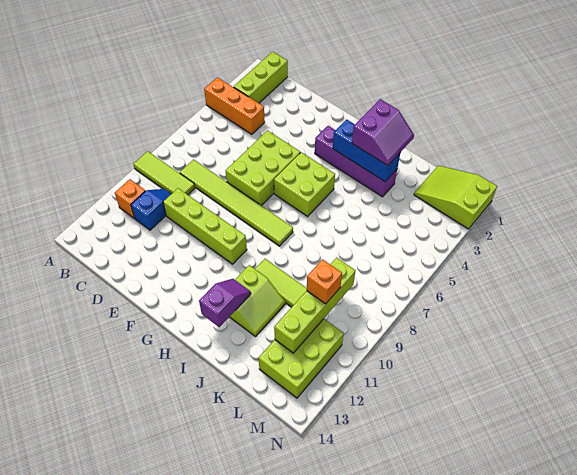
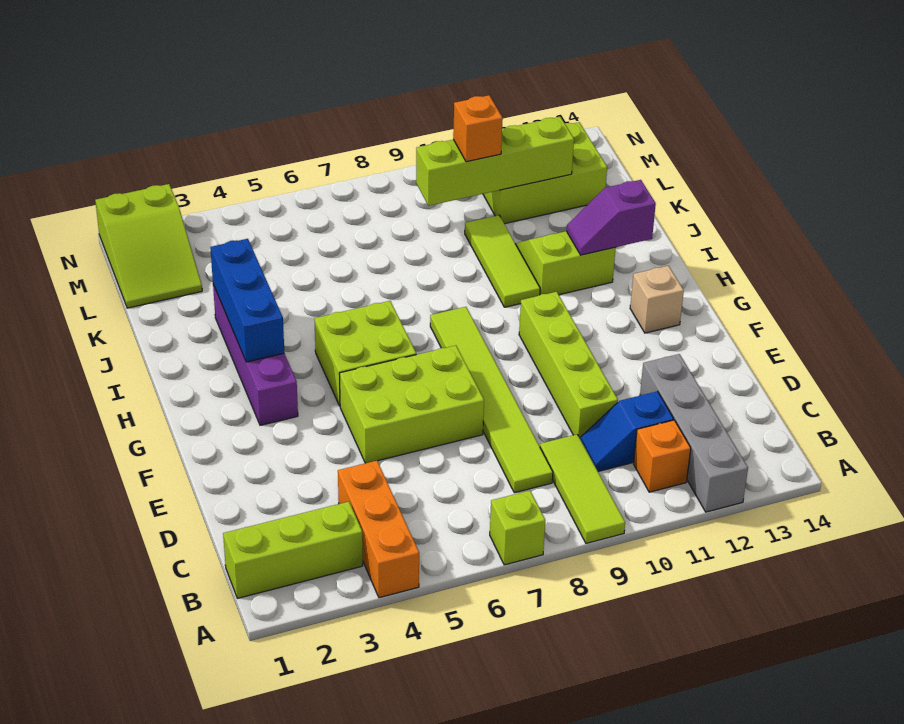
none -> lime brick A7 level 1
none -> grey brick A12:D12 level 1
none -> tan brick G13 level 1
purple slope I2:J3 level 3 top I -> none

